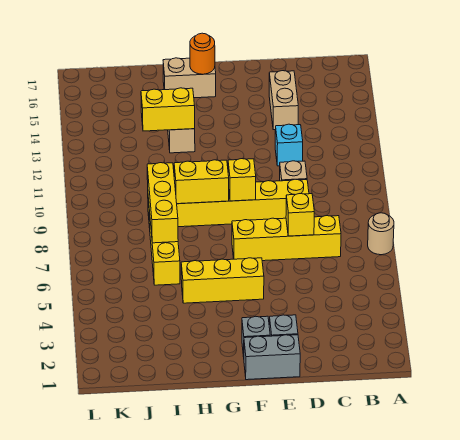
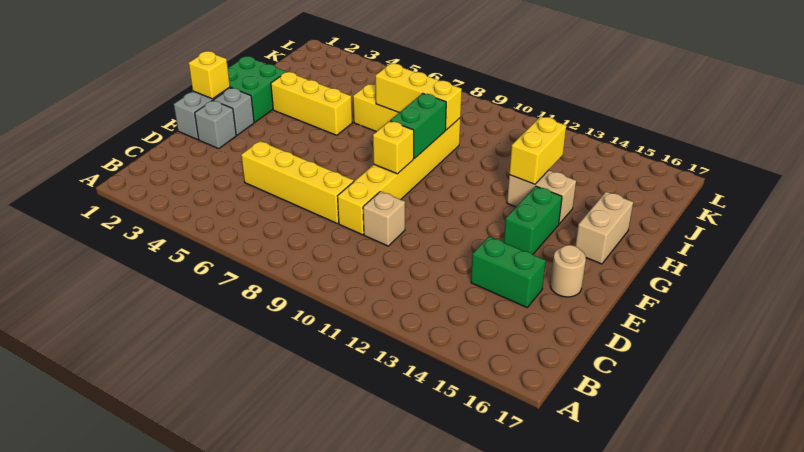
tan round brick A7 level 1 -> tan round brick E16 level 1
yellow brick C7:F7 level 1 -> yellow brick D5:D8 level 1
yellow brick D7 level 2 -> yellow brick F1 level 2
cyan brick D12 level 1 -> none
tan brick D14:D15 level 1 -> green brick D14:D15 level 1
yellow brick F5:H5 level 1 -> yellow brick H3:H5 level 1
none -> green brick F14:G14 level 1
none -> green brick G1:H2 level 1
yellow brick G9:H9 level 2 -> green brick G9:H9 level 2
orange round brick G16 level 2 -> none

